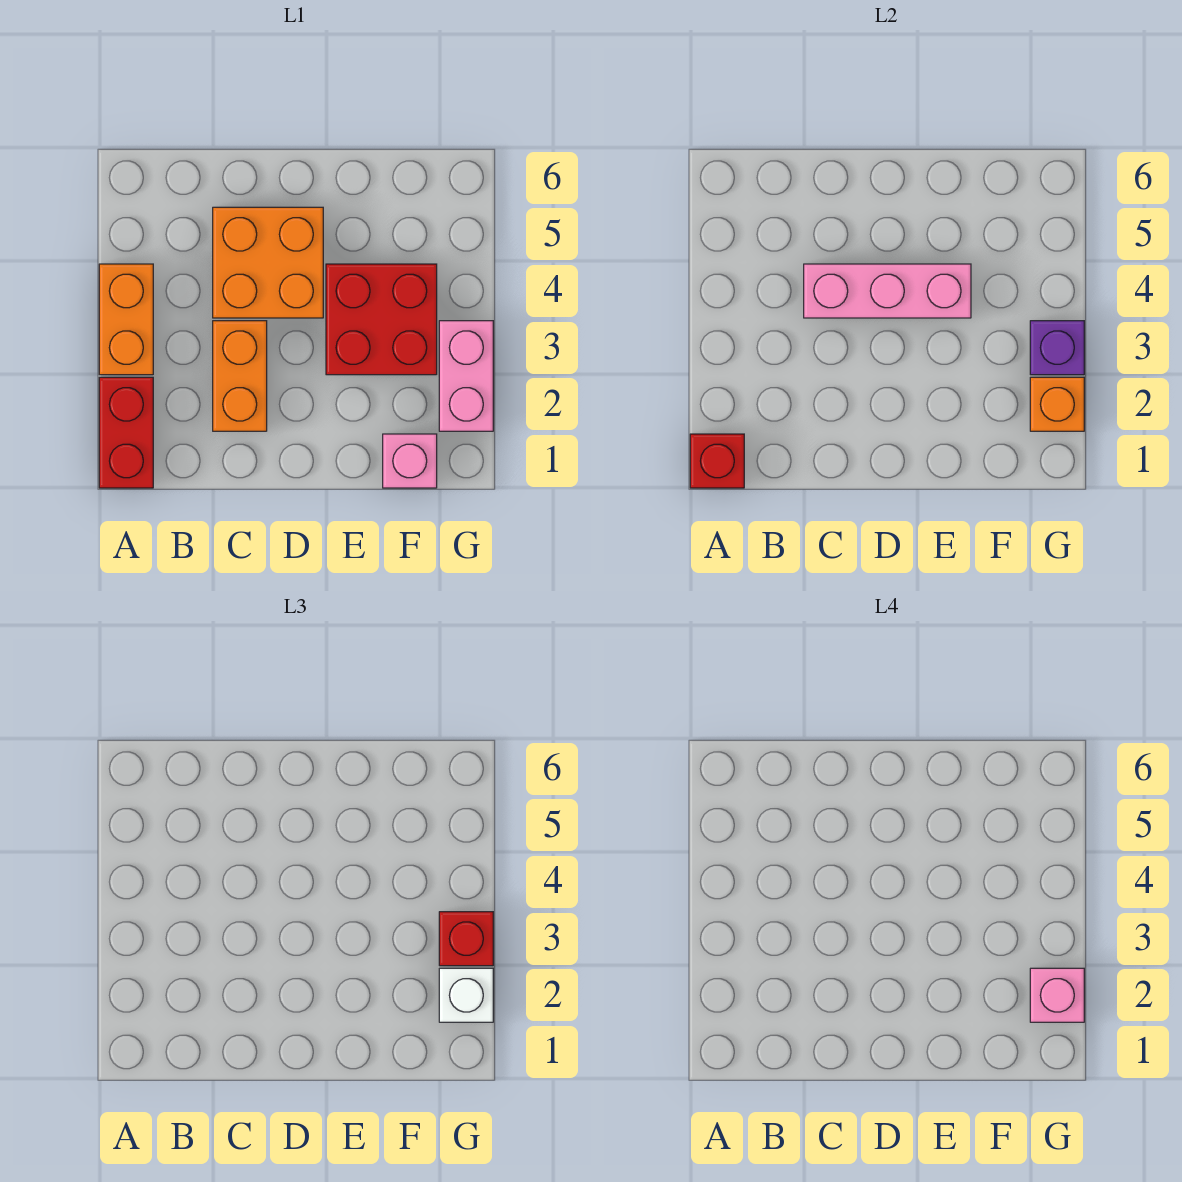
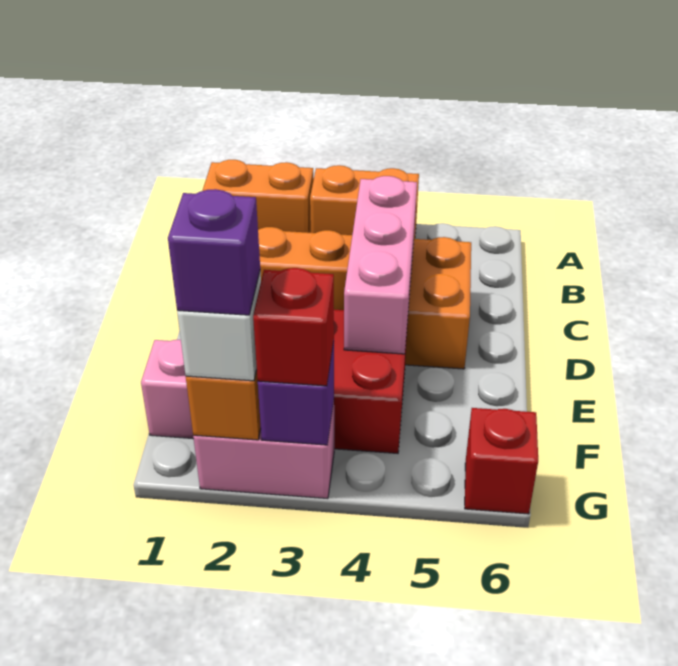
red brick A1:A2 level 1 -> orange brick A1:A2 level 1
red brick A1 level 2 -> red brick G6 level 1
pink brick G2 level 4 -> purple brick G2 level 4

